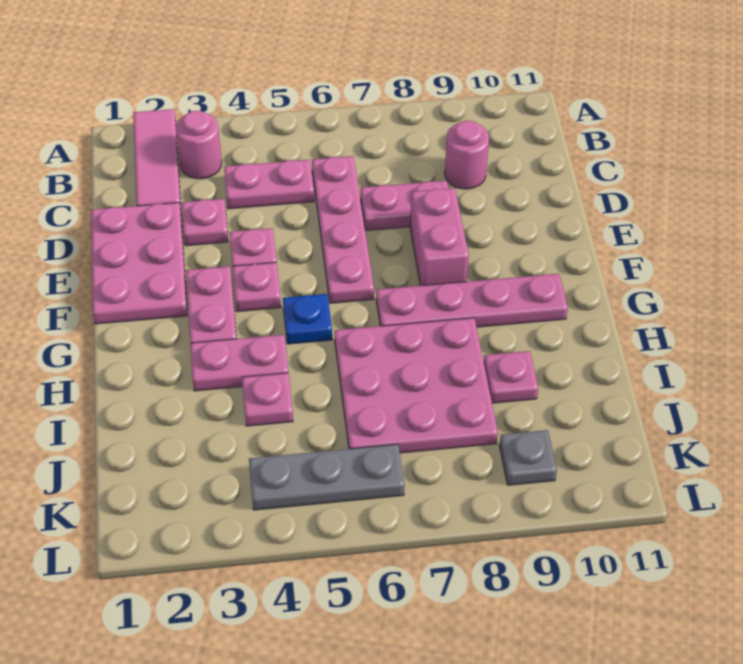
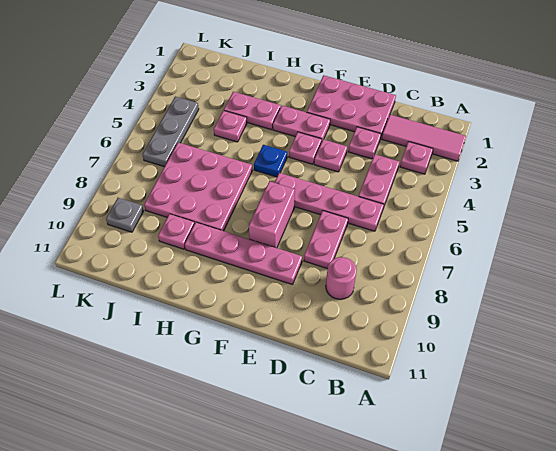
pink round brick B3 level 1 -> pink plate B3 level 1
pink brick E8:F8 level 1 -> pink brick F7:F8 level 1
pink plate G7:G10 level 1 -> pink plate E9:H9 level 1
pink plate H3:H4 level 1 -> pink plate H3:I3 level 1

